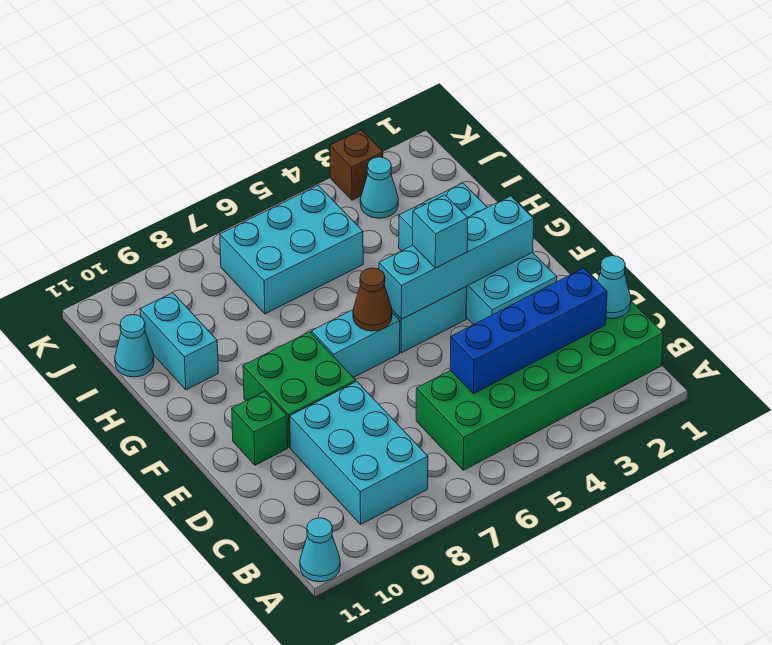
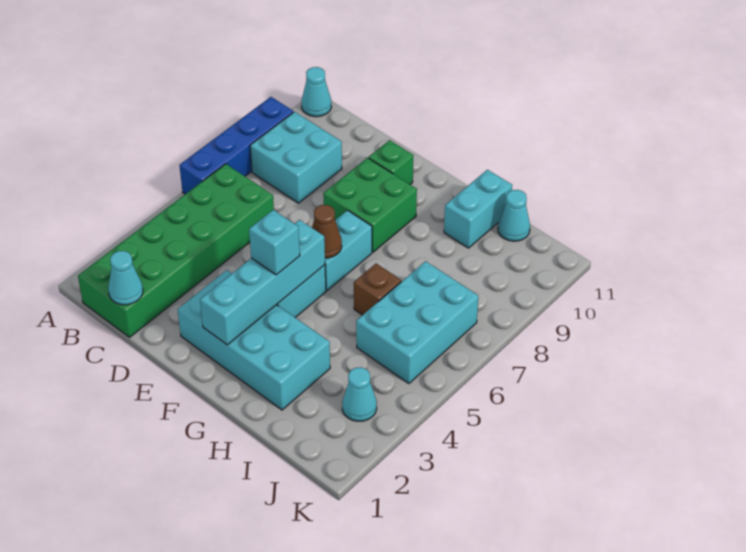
cyan brick B8:D9 level 1 -> cyan brick B8:C9 level 1
blue brick C2:C5 level 2 -> blue brick A6:A9 level 1
cyan brick H10:I10 level 1 -> cyan brick H10:H11 level 1
brown brick K3 level 1 -> brown brick H6 level 1

